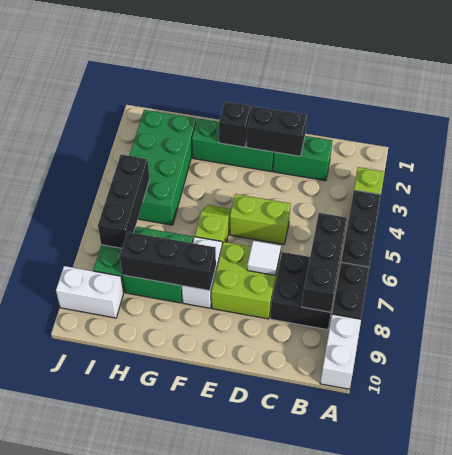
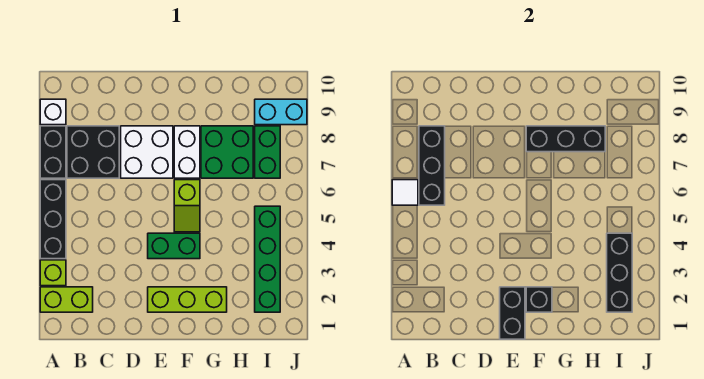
white brick A9:A10 level 1 -> white brick A9 level 1
green brick C2:D2 level 1 -> green brick E4:F4 level 1
black brick D2:E2 level 2 -> black brick E1:E2 level 2
lime brick D5:E5 level 1 -> lime brick A2:B2 level 1
lime brick D7:E8 level 1 -> white brick D7:E8 level 1
white tile D7 level 2 -> white tile A6 level 2
green brick E2:G2 level 1 -> lime brick E2:G2 level 1
green brick H2:I5 level 1 -> green brick I2:I5 level 1
black brick I5:I7 level 2 -> black brick I2:I4 level 2
white brick I9:J9 level 1 -> cyan brick I9:J9 level 1

